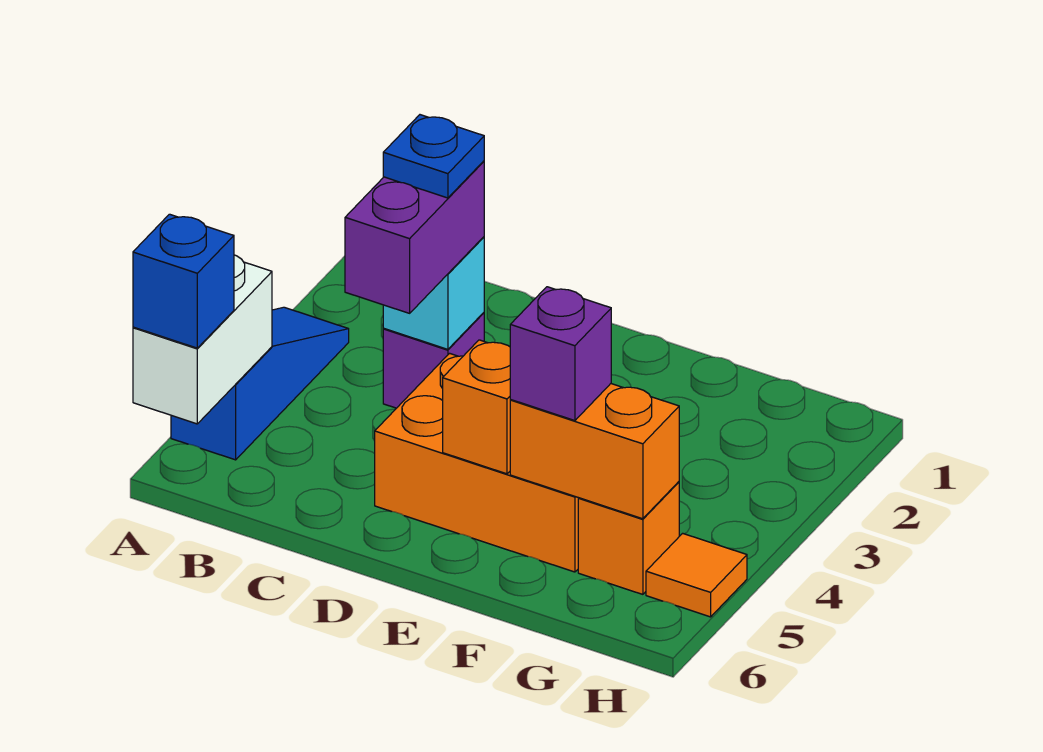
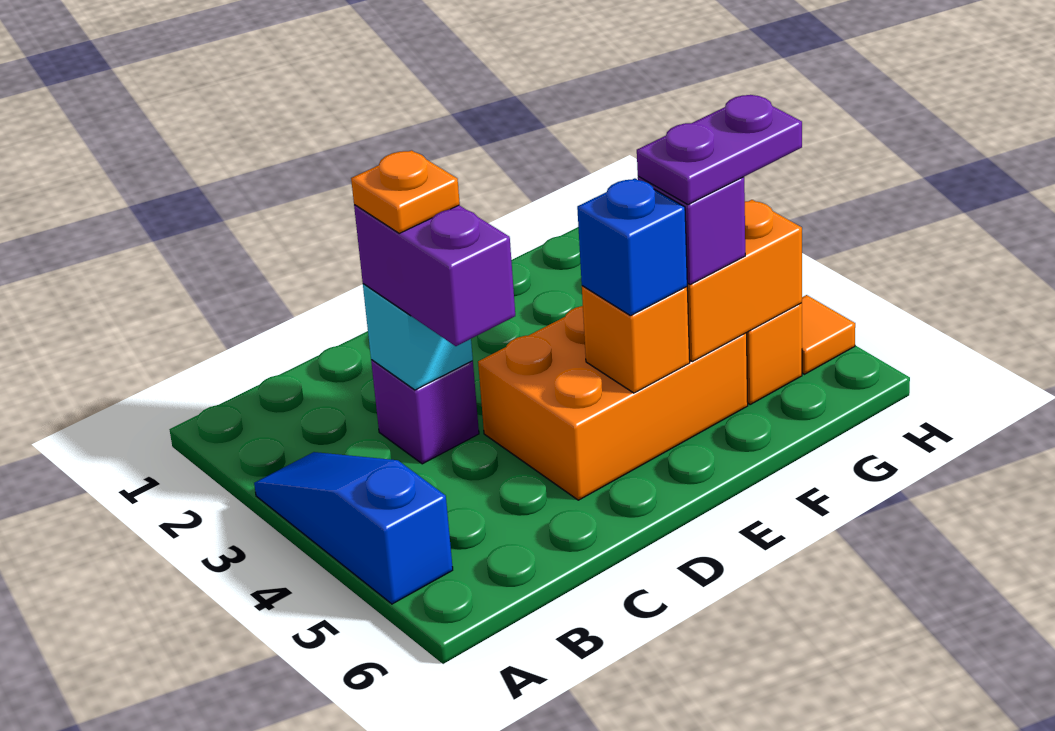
white brick A5:A6 level 2 -> none
blue brick A6 level 3 -> blue brick E5 level 3
blue plate C3 level 4 -> orange plate C3 level 4
none -> purple plate F5:G5 level 4

